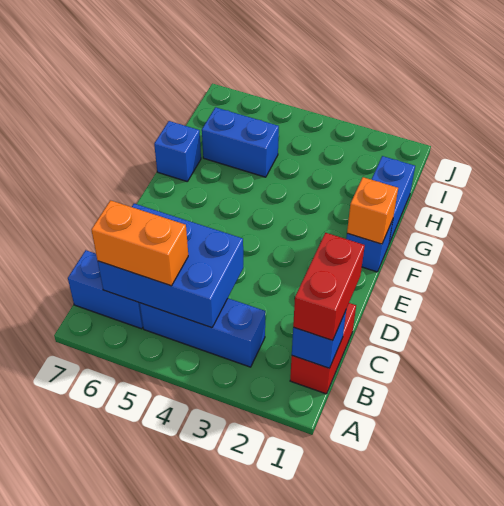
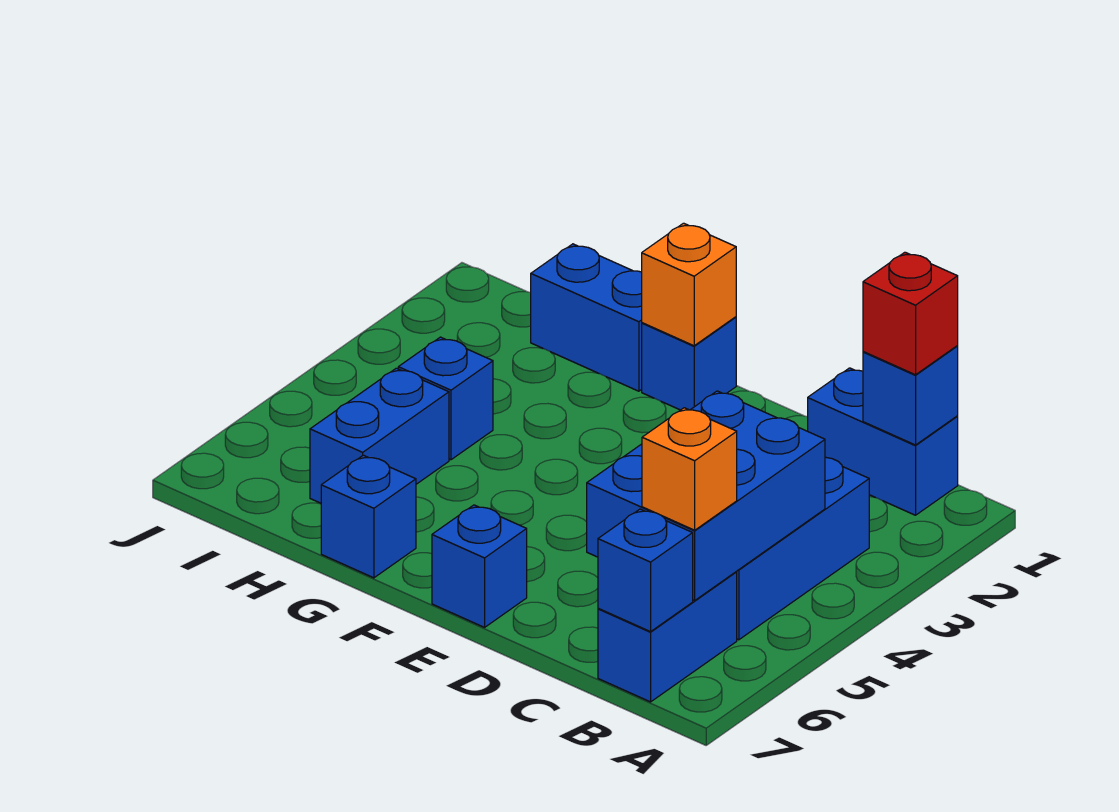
red brick B1:C1 level 1 -> blue brick B1:C1 level 1
red brick B1:C1 level 3 -> red brick B1 level 3
orange brick B5:B6 level 3 -> orange brick B6 level 3
none -> blue brick B7 level 2
none -> blue brick E7 level 1
none -> blue brick H4 level 1

